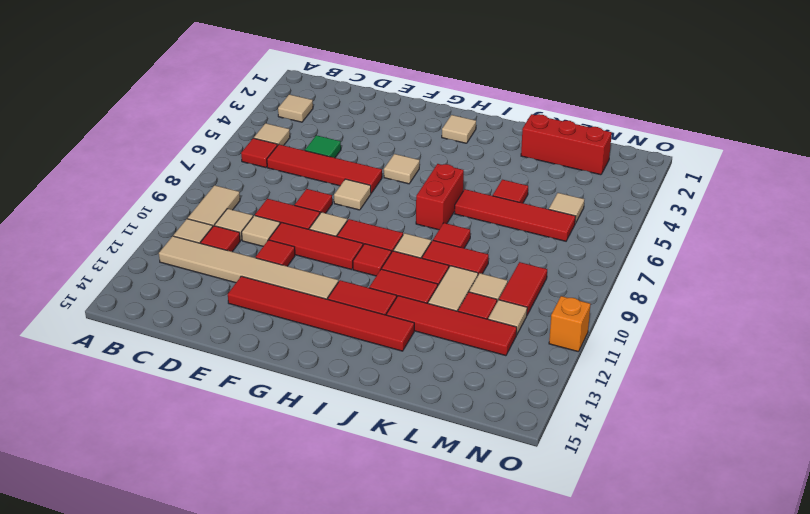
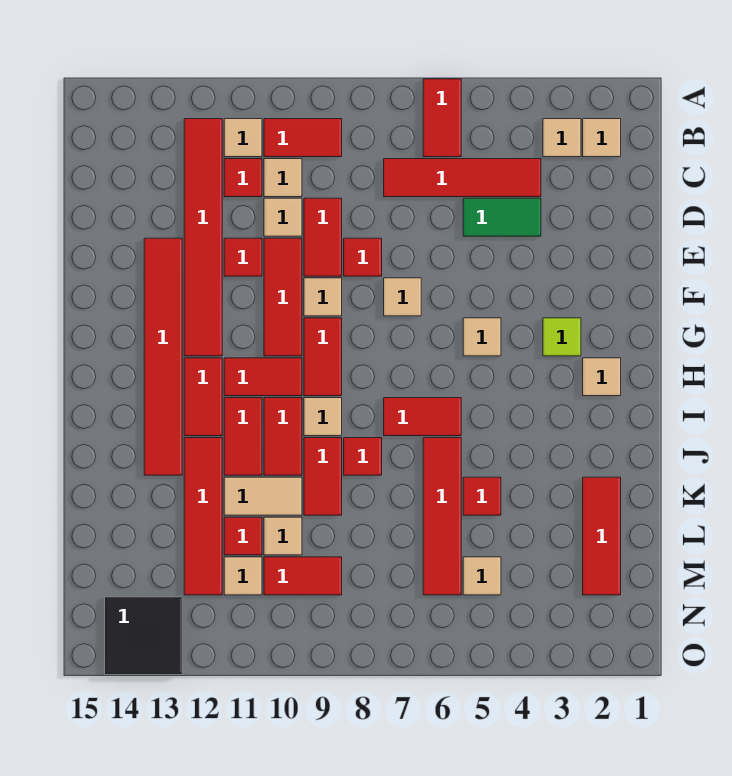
tan tile B5 level 1 -> tan tile B2 level 1
red tile B6 level 1 -> red tile A6:B6 level 1
tan tile B9:B10 level 1 -> red tile B9:B10 level 1
tan tile B12:G12 level 1 -> red tile B12:G12 level 1
red tile C6:F6 level 1 -> red tile C4:C7 level 1
green tile D5 level 1 -> green tile D4:D5 level 1
none -> lime tile G3 level 1
red tile H10 level 1 -> red tile H10:H11 level 1
red brick I6:I7 level 1 -> red tile I6:I7 level 1
red brick K2:M2 level 1 -> red tile K2:M2 level 1
none -> black tile N13:O14 level 1
orange brick O11 level 1 -> none

